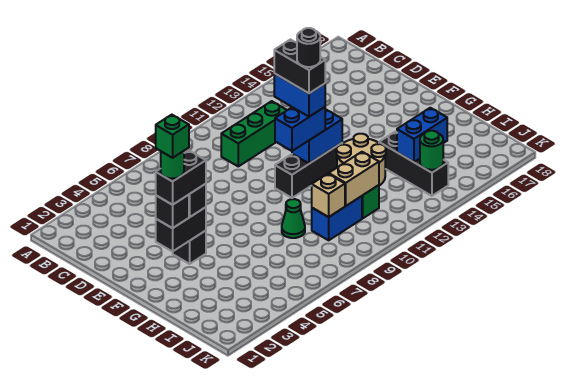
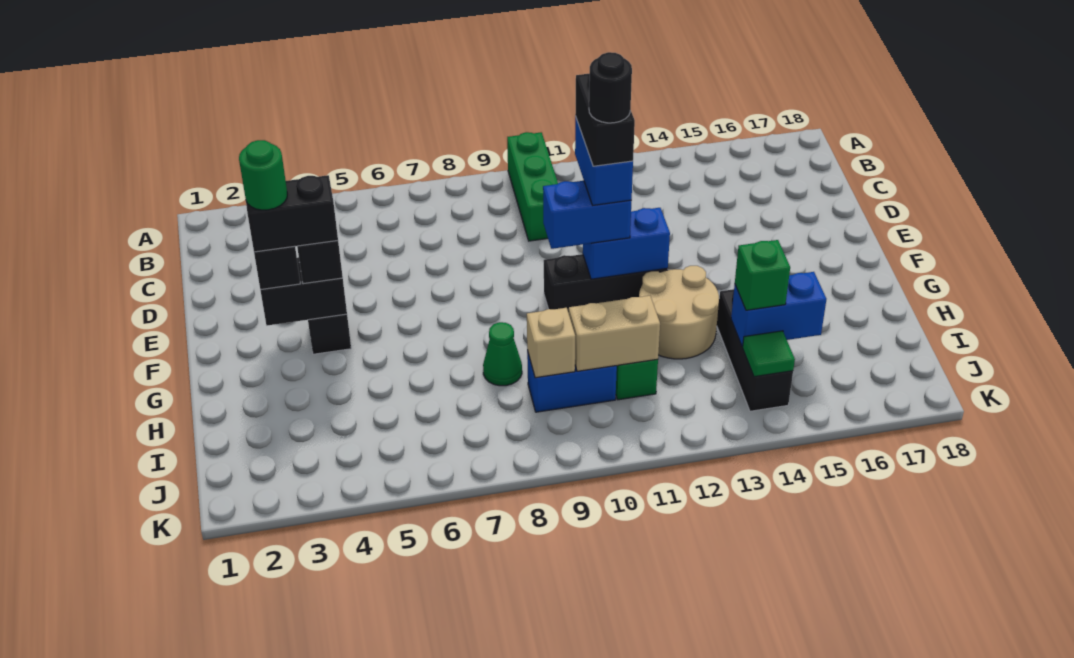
green brick C10:C12 level 1 -> green brick A10:C10 level 1
green brick F3 level 6 -> green brick I14 level 3
green round brick J14 level 2 -> green tile J14 level 2

